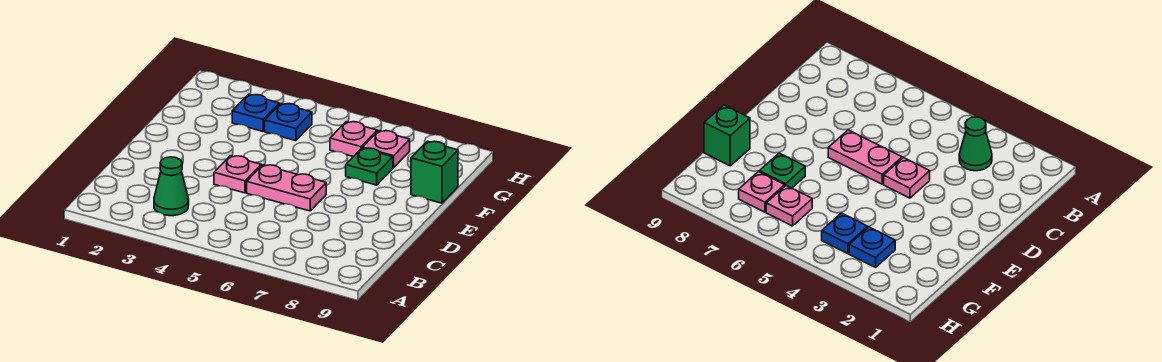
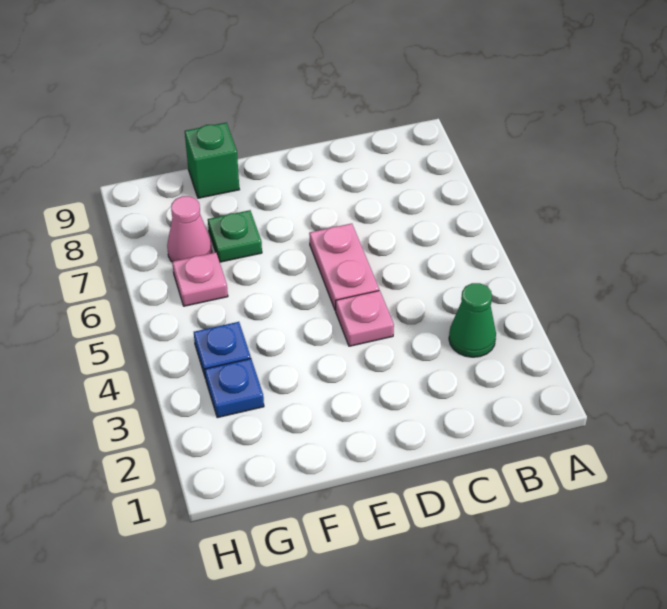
pink plate G7 level 1 -> pink cone G7 level 1

